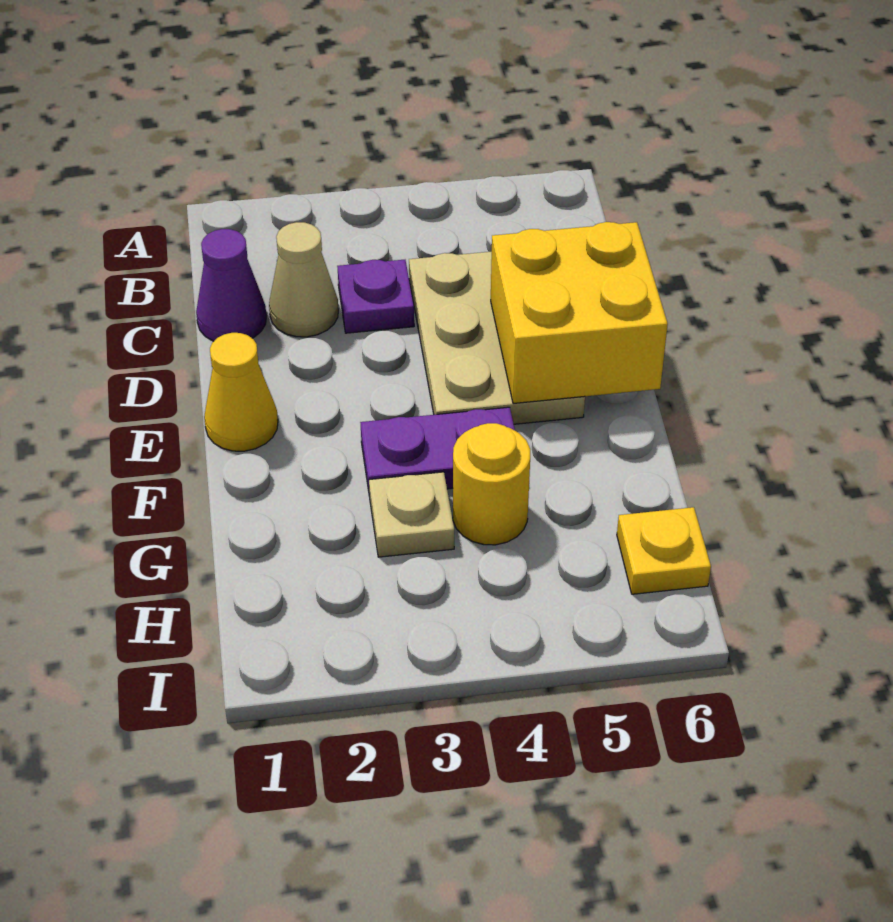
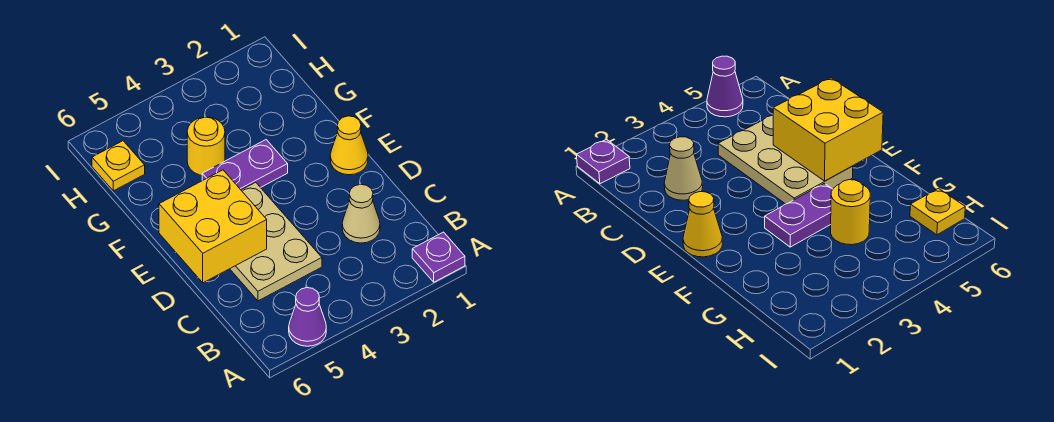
purple cone C1 level 1 -> purple cone A5 level 1
purple plate C3 level 1 -> purple plate A1 level 1
tan plate G3 level 1 -> none

